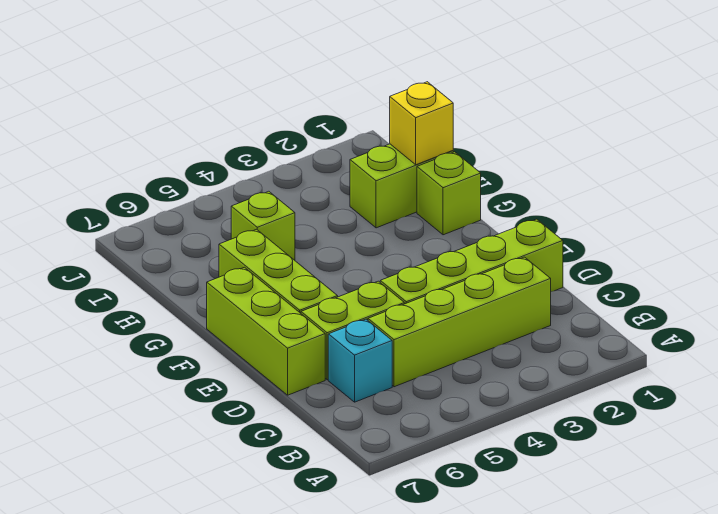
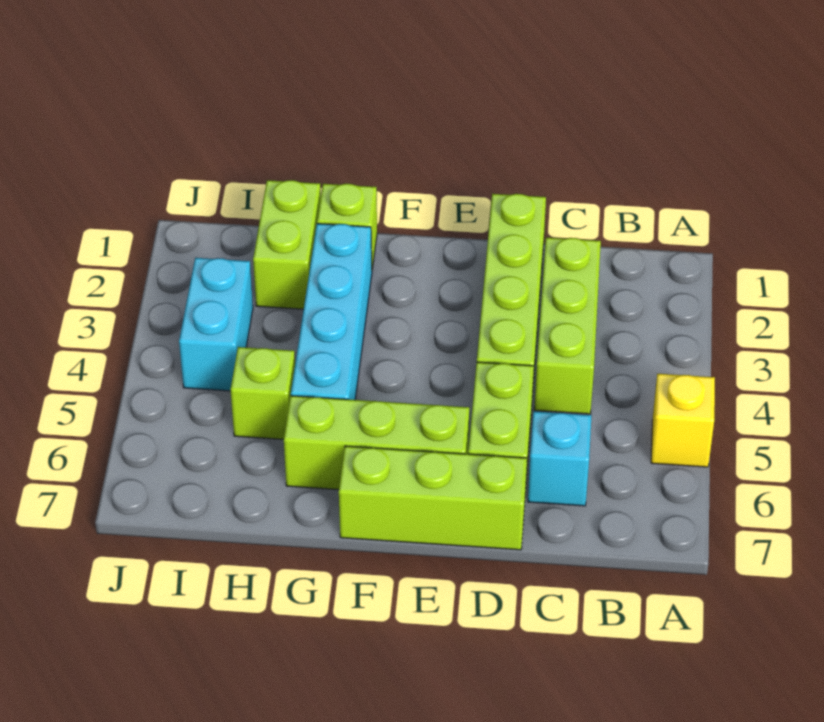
lime brick C2:C5 level 1 -> lime brick C2:C4 level 1
none -> cyan brick G2:G5 level 1
yellow brick H1 level 2 -> yellow brick A5 level 1
none -> cyan brick I3:I4 level 1

